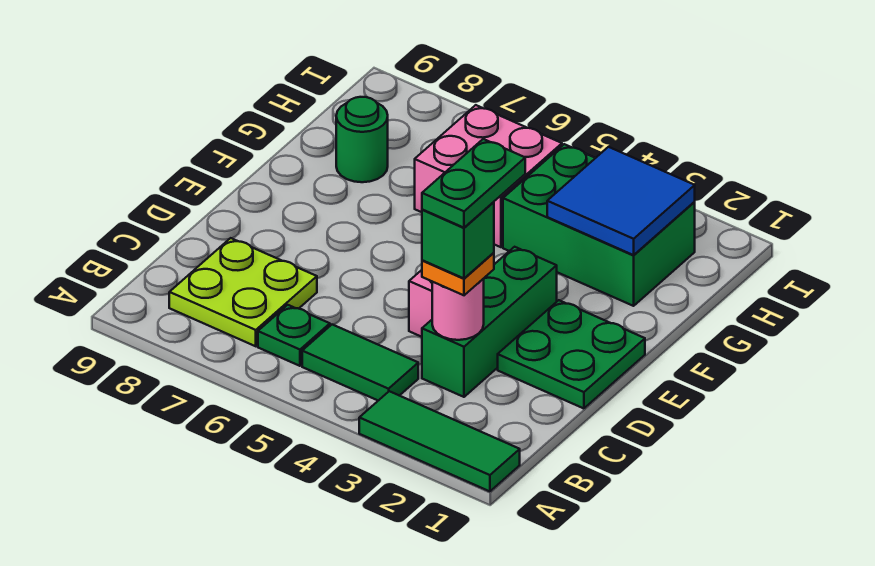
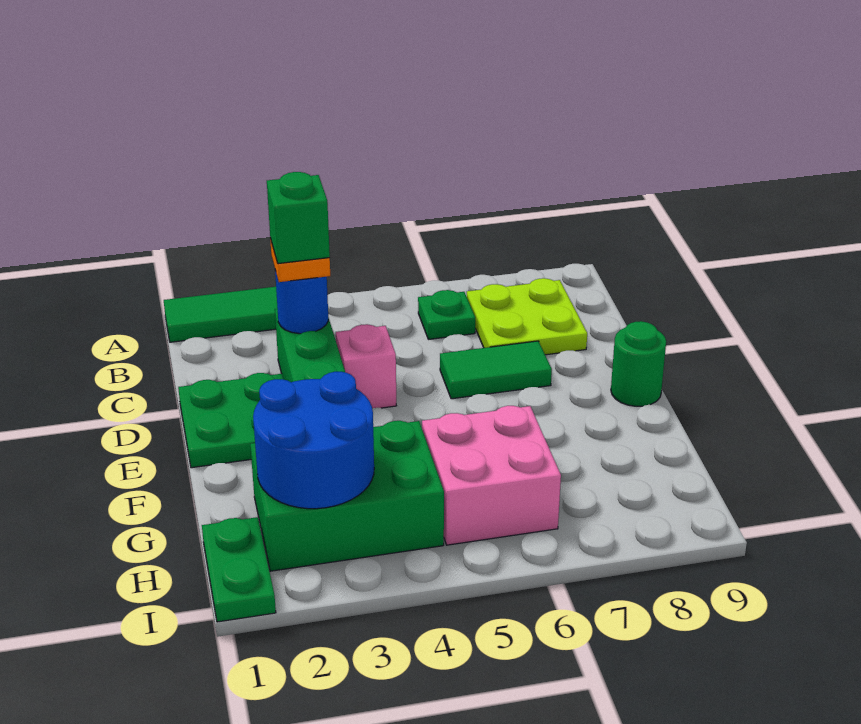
green tile B4:B5 level 1 -> green tile D6:D7 level 1
pink round brick C3 level 2 -> blue round brick C3 level 2
green plate C3:D3 level 5 -> green plate H1:I1 level 1
blue tile G2:H3 level 2 -> blue round brick G2:H3 level 2
green round brick G8 level 1 -> green round brick E9 level 1

